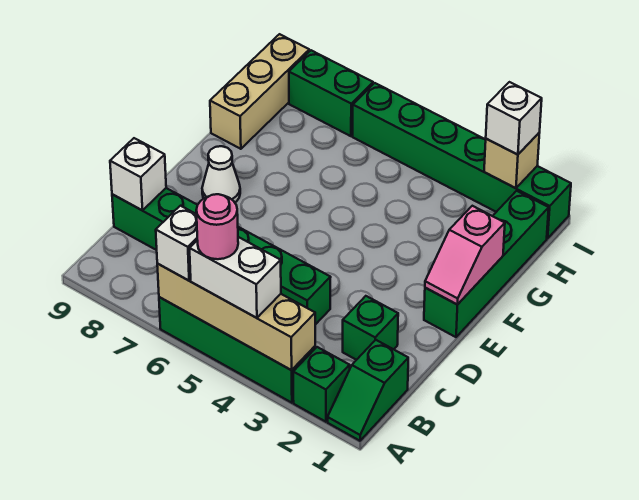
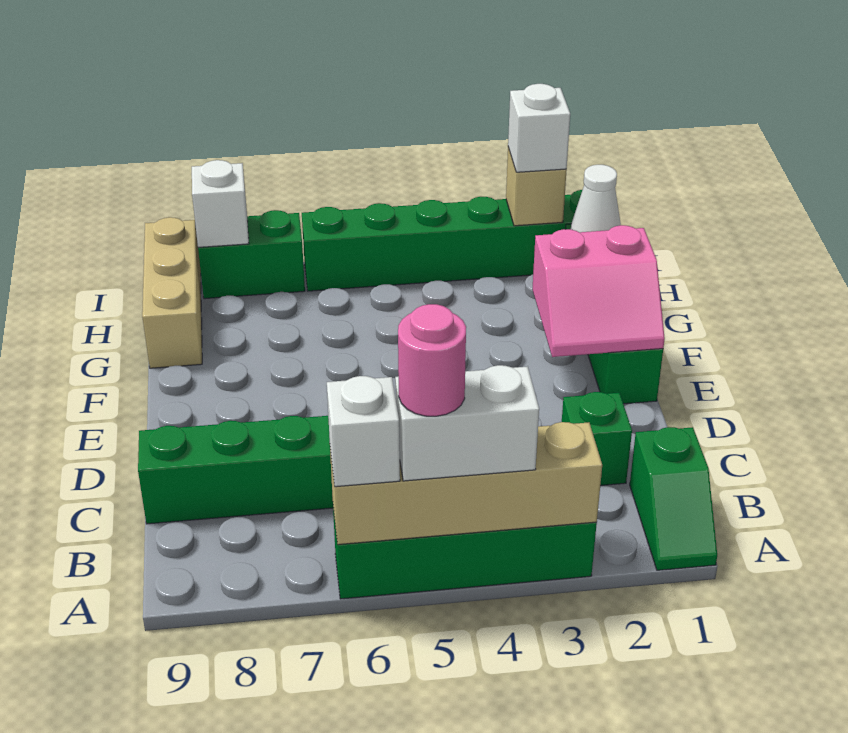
green brick A2 level 1 -> none
white brick C9 level 2 -> white brick I8 level 2
pink slope E1:F1 level 2 top F -> pink slope E1:F2 level 2 top F
white cone E8 level 1 -> white cone H1 level 2

